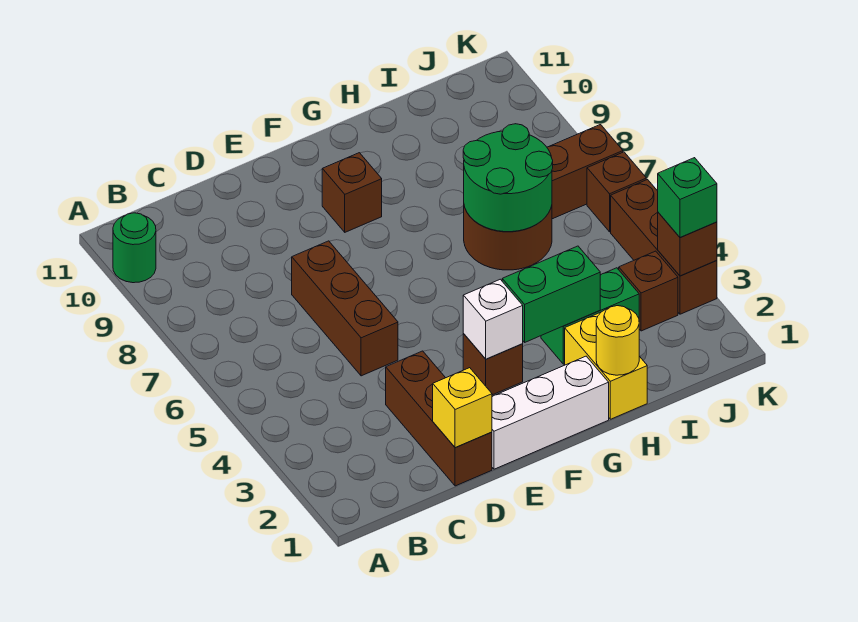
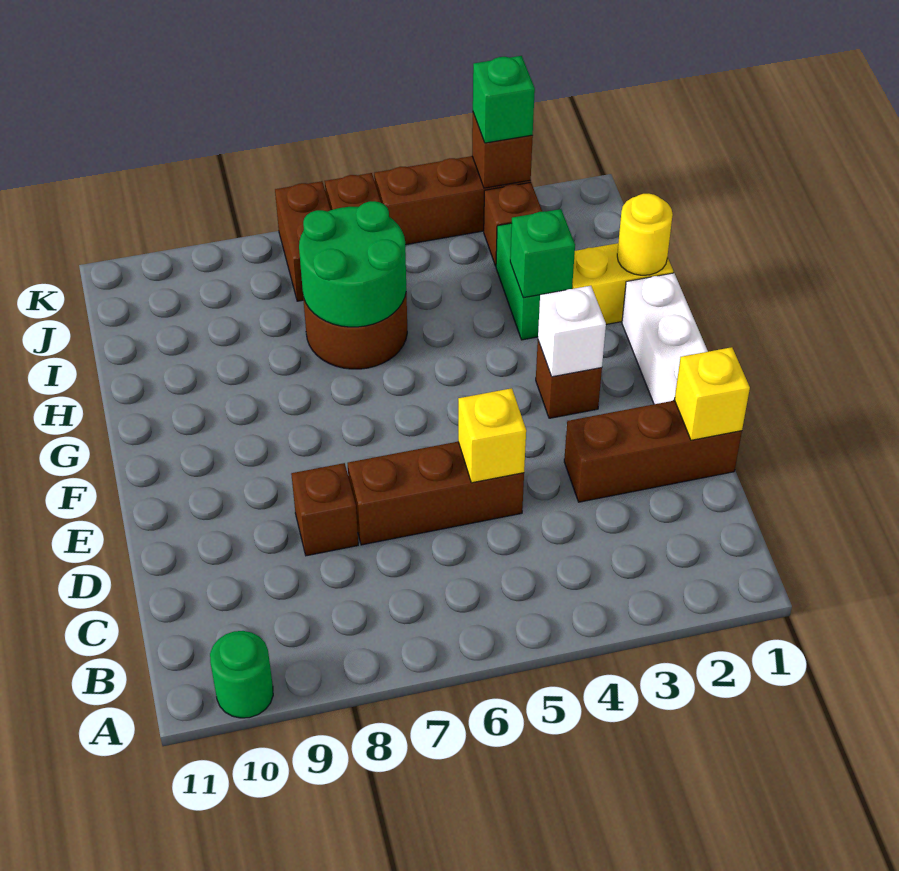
none -> yellow brick D5 level 2
brown brick F9 level 1 -> brown brick D8 level 1
green brick G3:H3 level 2 -> green brick H3 level 2

